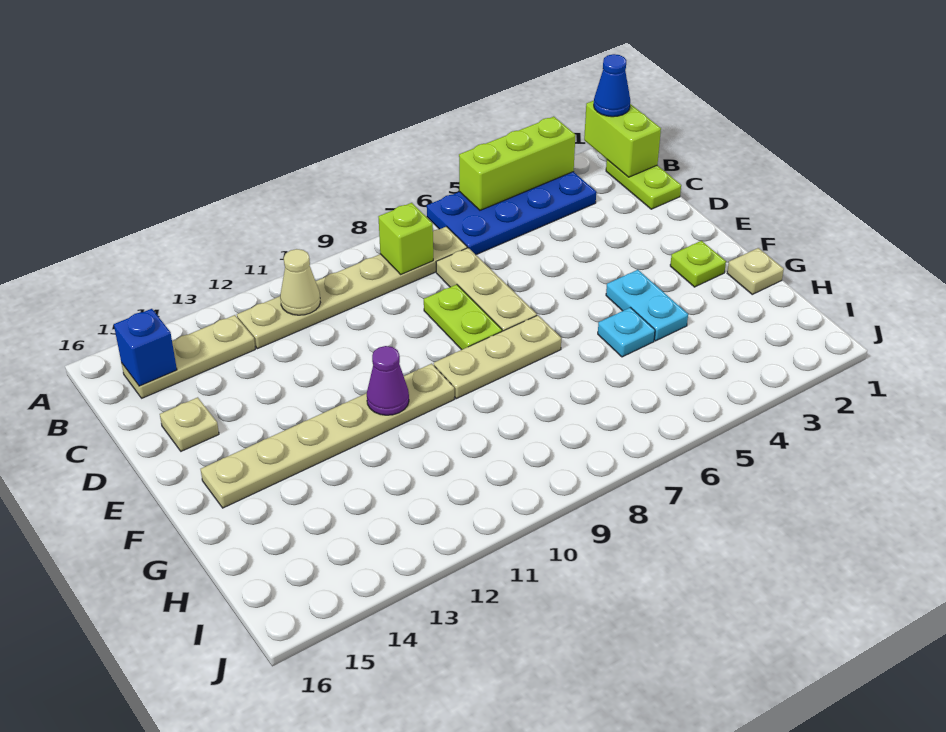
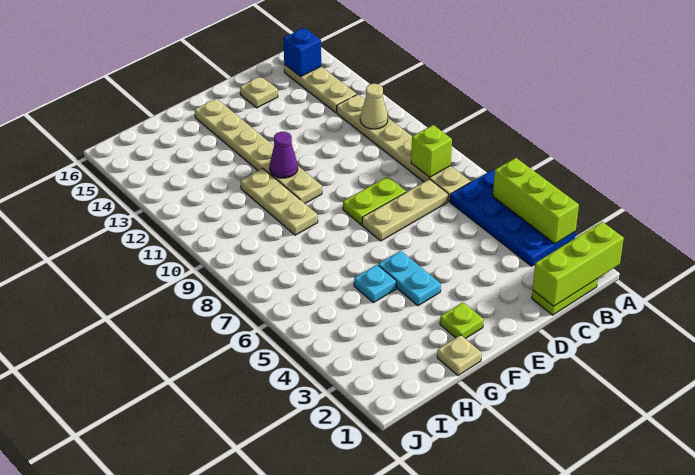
lime brick A1:B1 level 2 -> lime brick A1:C1 level 2
blue cone A1 level 3 -> none
cyan plate F4:G4 level 1 -> cyan plate F4:F5 level 1
tan plate F7:F9 level 1 -> tan plate G9:G11 level 1

